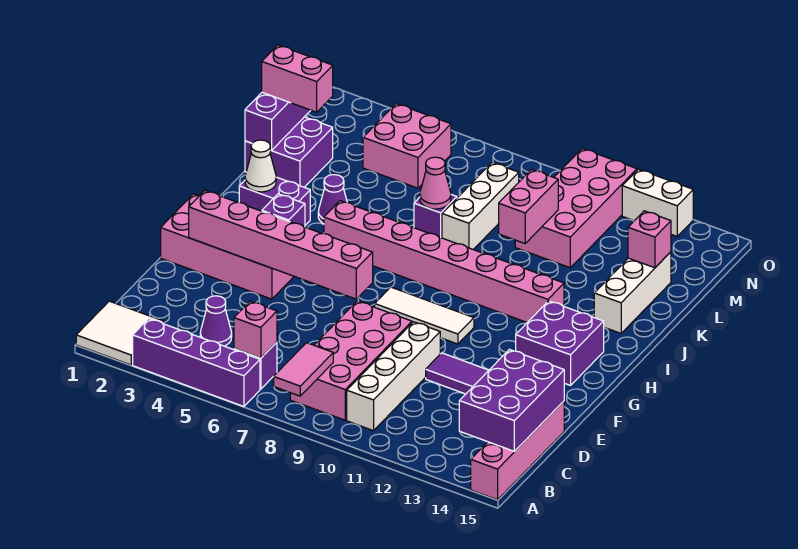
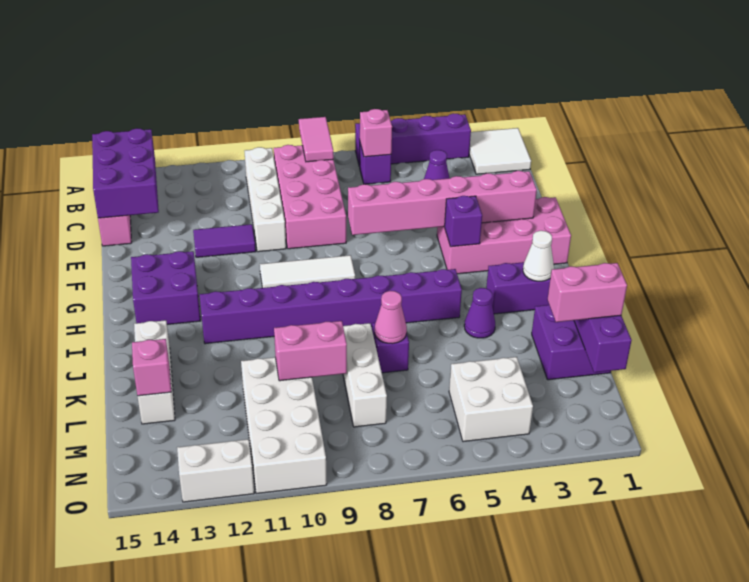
pink brick I5:I12 level 1 -> purple brick I5:I12 level 1
pink brick K10:L10 level 2 -> pink brick L9:L10 level 2
pink brick L10:O11 level 1 -> white brick L10:O11 level 1
pink brick M4:N5 level 1 -> white brick M4:N5 level 1

